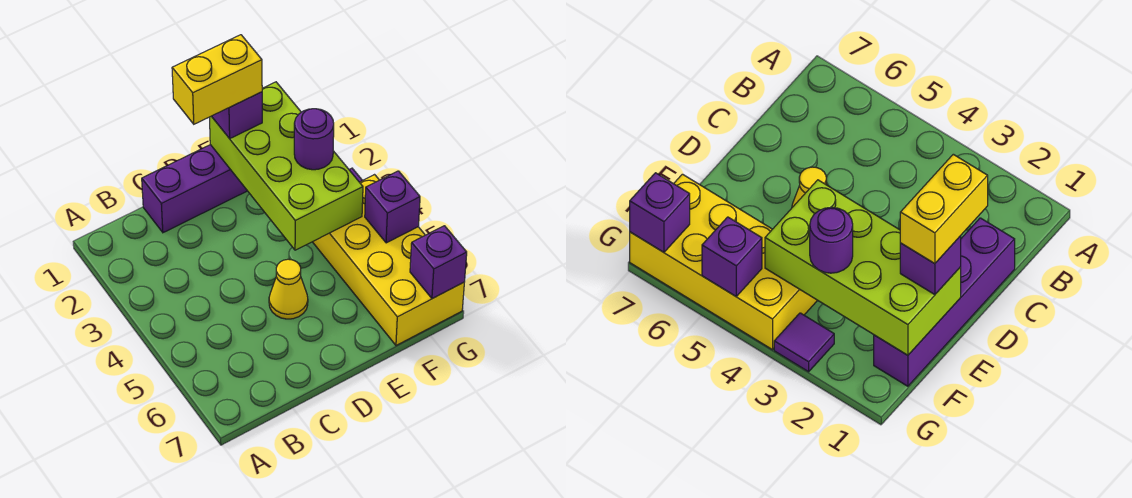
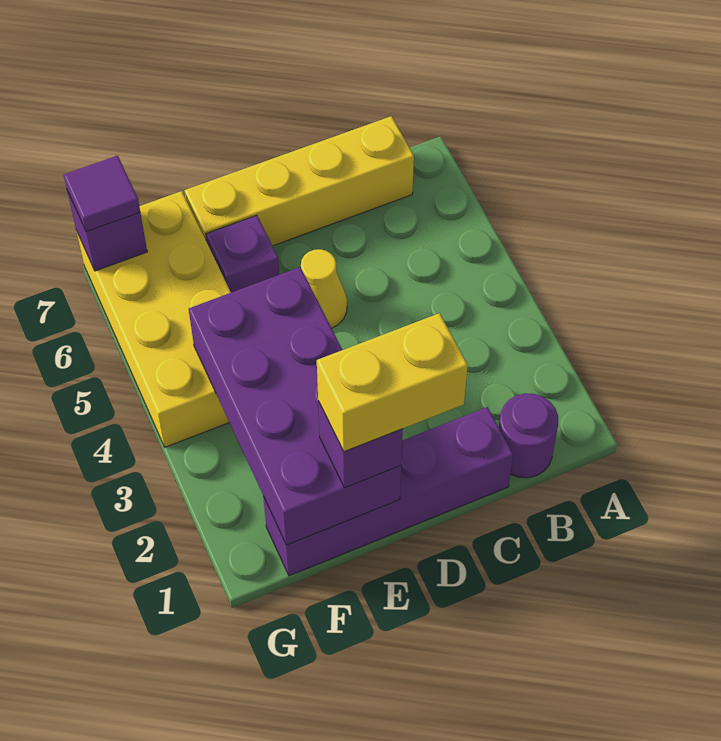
none -> yellow brick B7:E7 level 1
lime brick E1:F4 level 2 -> purple brick E1:F4 level 2
purple round brick F3 level 3 -> purple round brick B1 level 1
purple tile G3 level 1 -> purple tile G7 level 3
purple brick G5 level 2 -> purple brick E6 level 1

